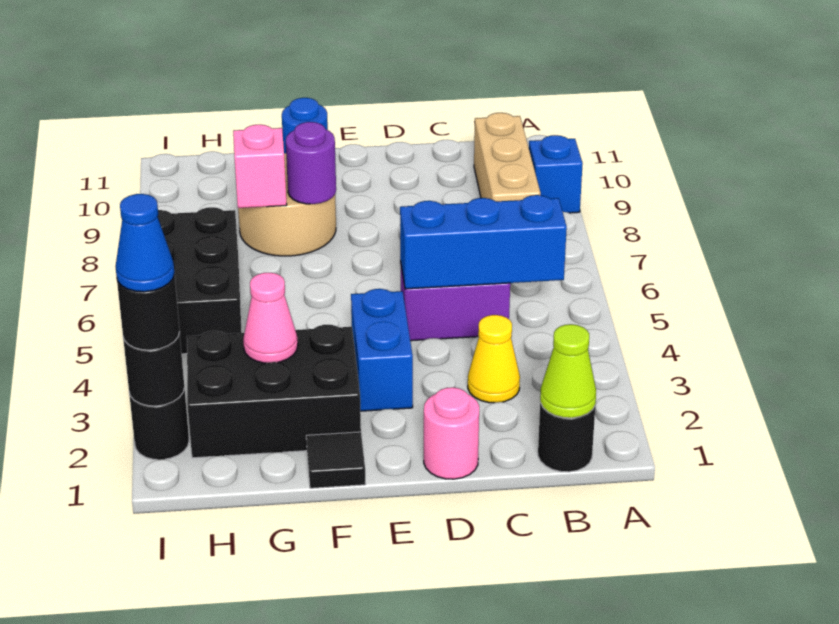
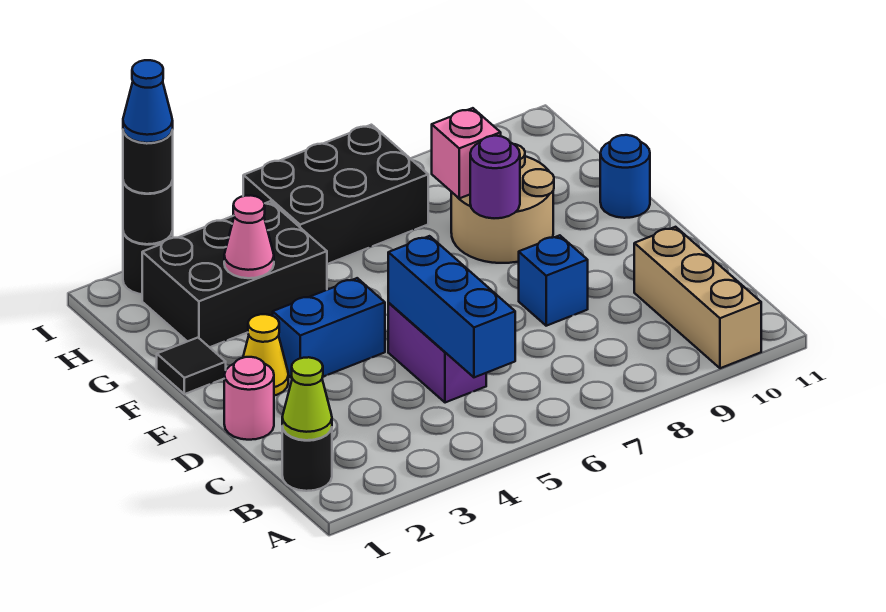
blue brick A9 level 1 -> blue brick D8 level 1
tan brick B8:B10 level 1 -> tan brick A10:C10 level 1
yellow cone C3 level 1 -> yellow cone E2 level 1
black brick F2:H3 level 1 -> black brick G2:H4 level 1

